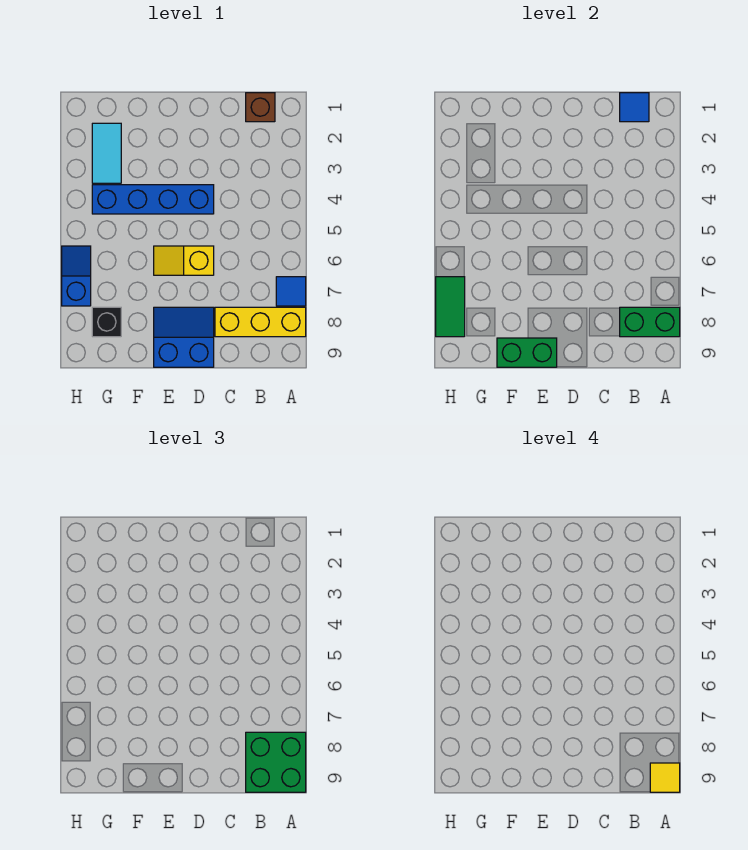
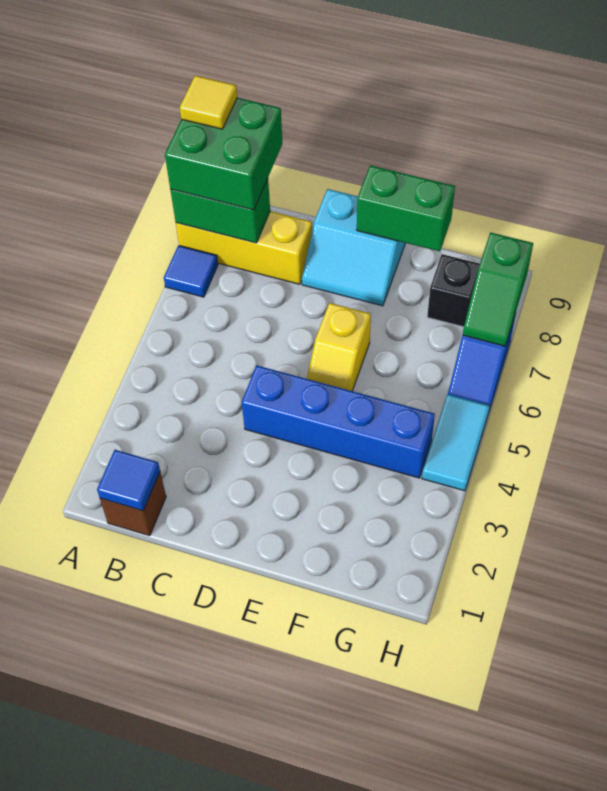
yellow slope D6:E6 level 1 top D -> yellow slope E5:E6 level 1 top 6
blue slope D8:E9 level 1 top 9 -> cyan slope D8:E9 level 1 top 9
cyan tile G2:G3 level 1 -> cyan tile H4:H5 level 1
green tile H7:H8 level 2 -> green slope H7:H8 level 2 top 8

